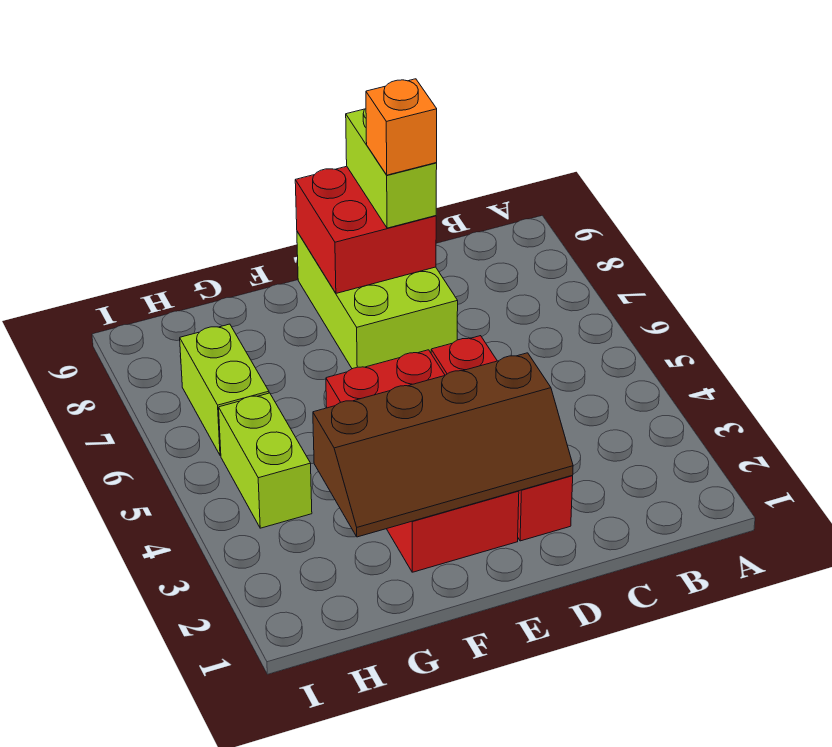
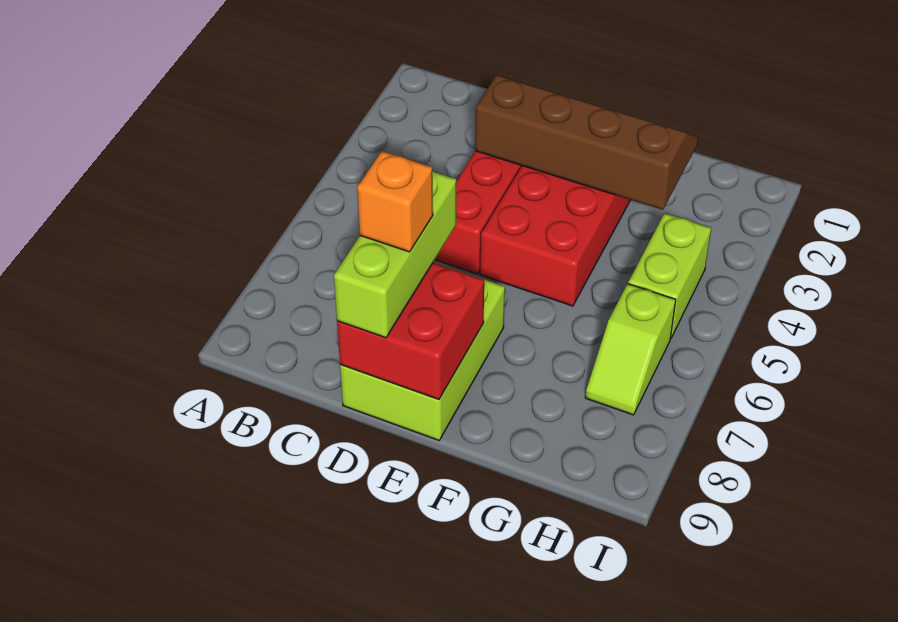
lime brick D8:D9 level 3 -> lime brick D7:D9 level 3
lime brick H6:H7 level 1 -> lime slope H6:H7 level 1 top 6

